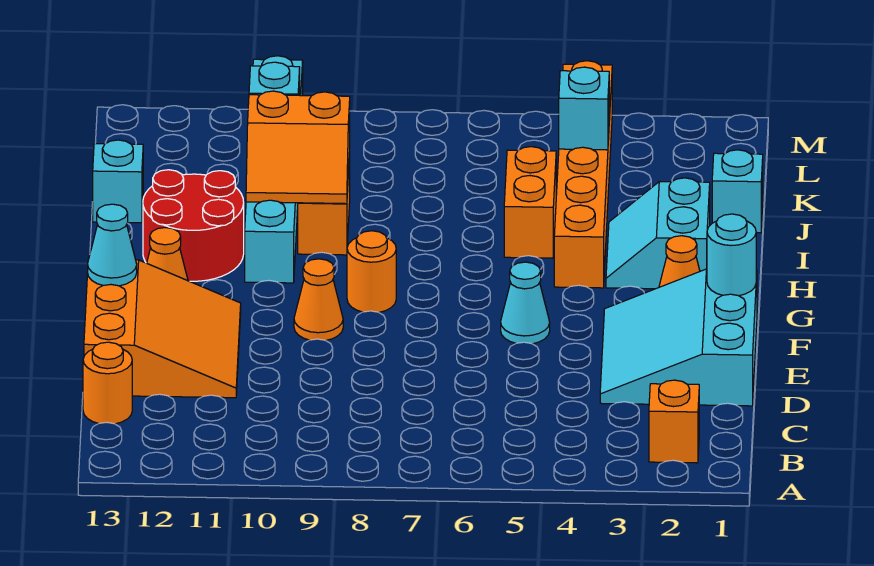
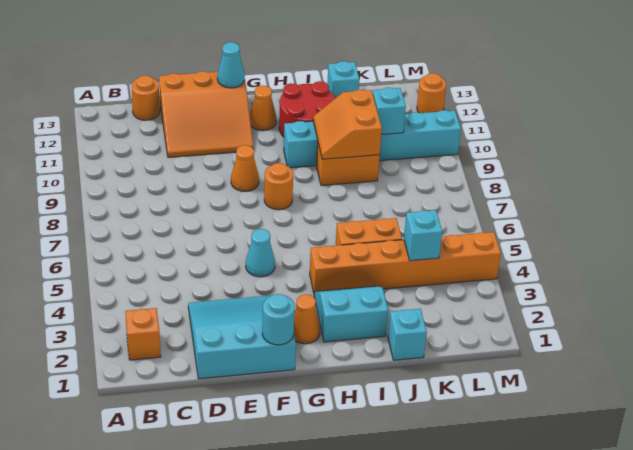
none -> orange round brick M12 level 1

